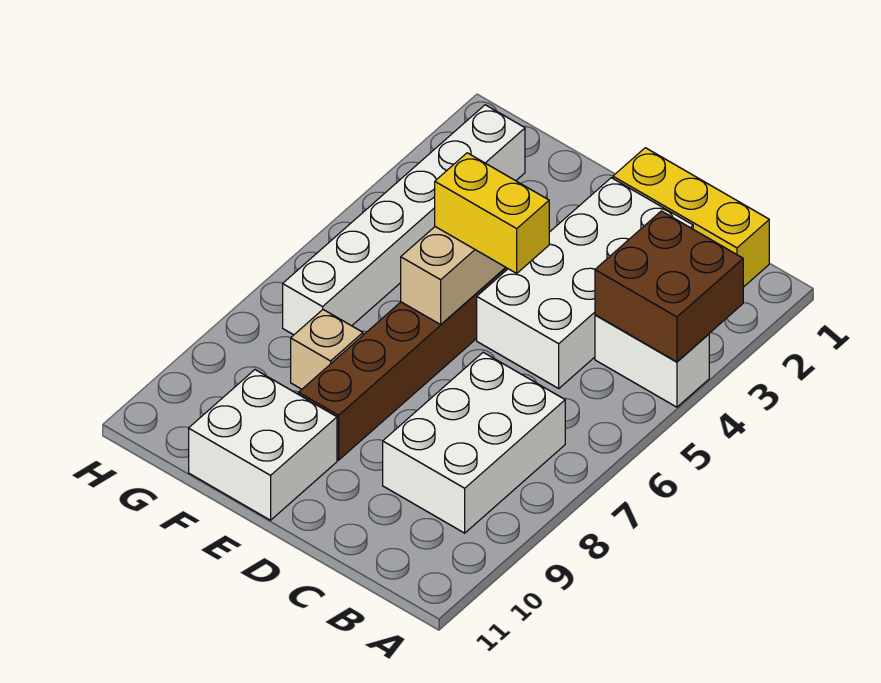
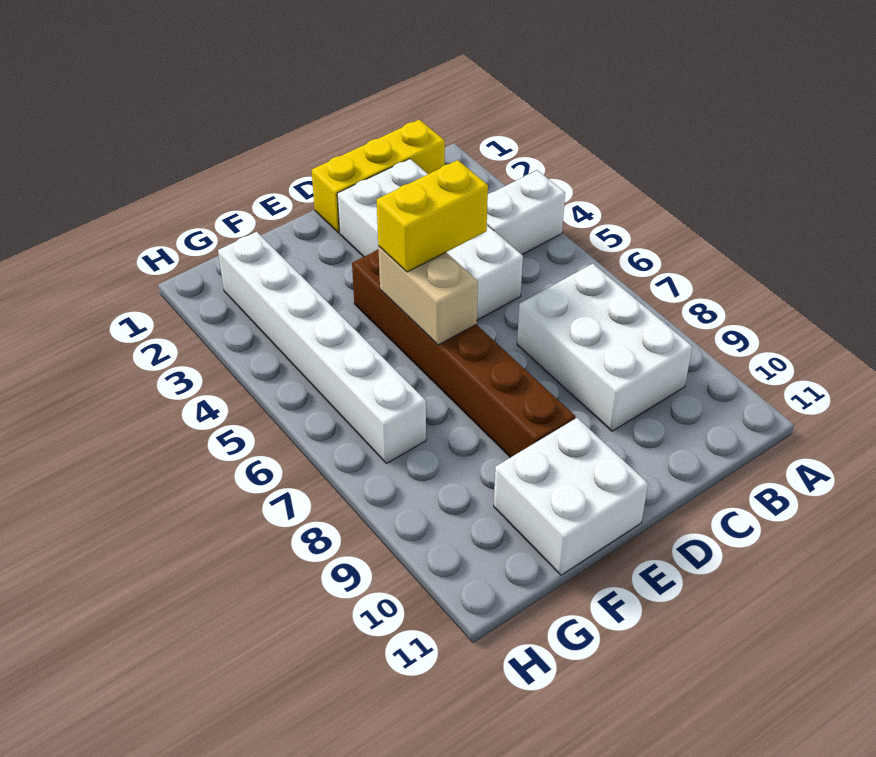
brown brick A3:B4 level 2 -> none
tan brick F8 level 1 -> none

